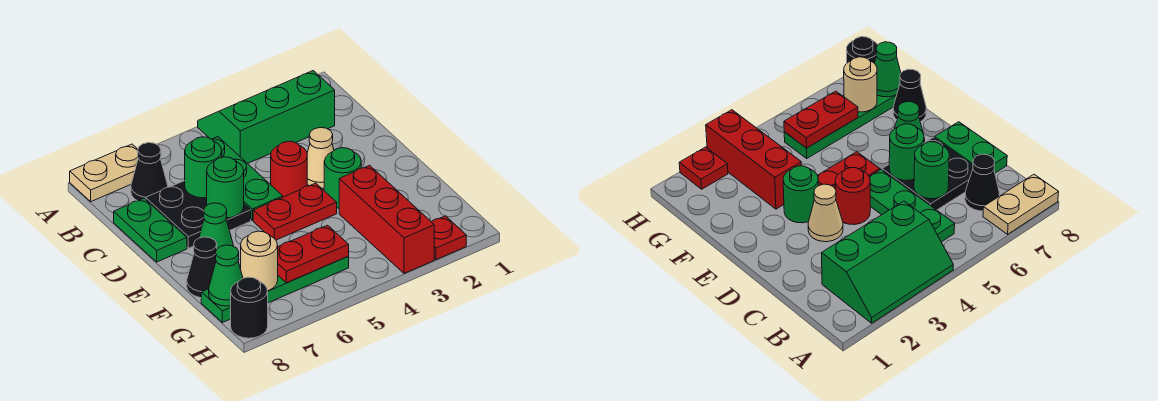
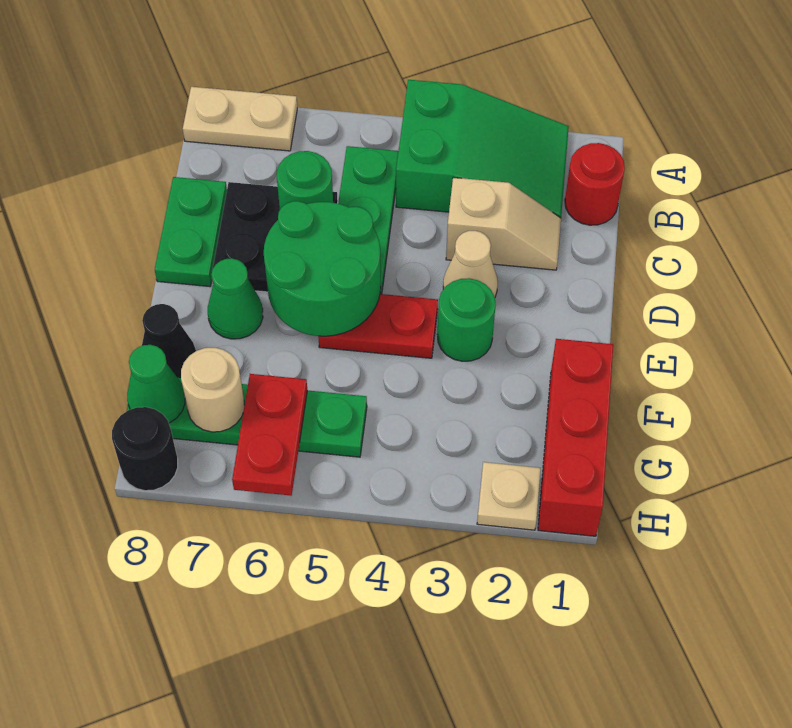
green slope A2:B4 level 1 top B -> green slope A2:B4 level 1 top 4
black cone B7 level 1 -> none
none -> tan slope C2:C3 level 1 top 3
red round brick D4 level 1 -> red round brick B1 level 1
green round brick D6 level 2 -> green round brick D5:E6 level 2
red brick F3:H3 level 1 -> red brick F1:H1 level 1
red plate G5:G6 level 2 -> red plate G6:H6 level 2
red plate H2 level 1 -> tan plate H2 level 1

